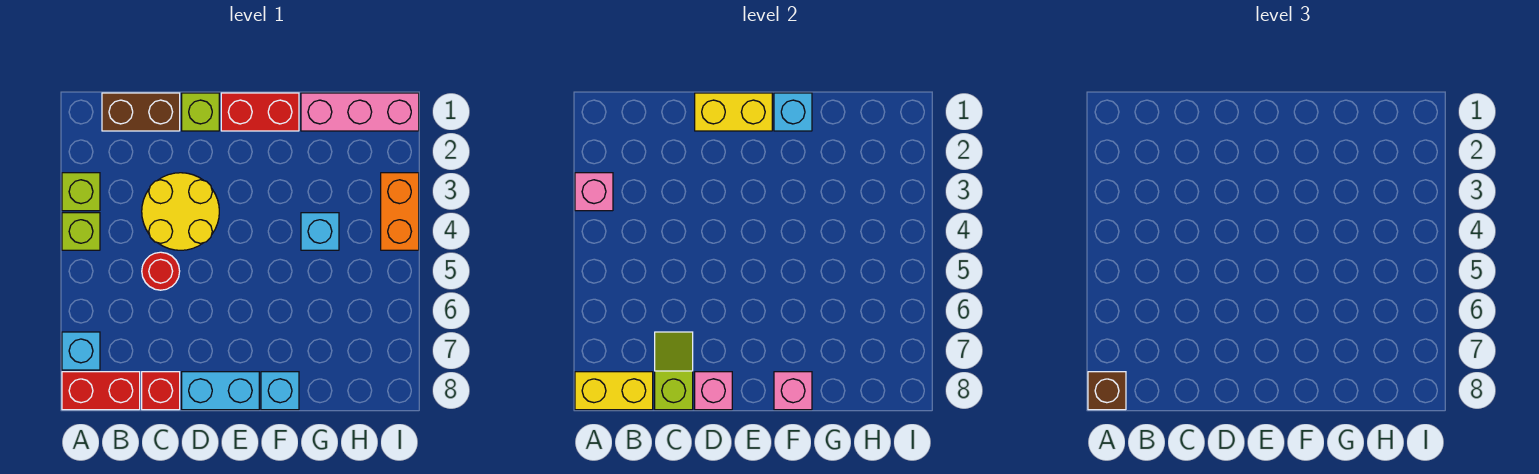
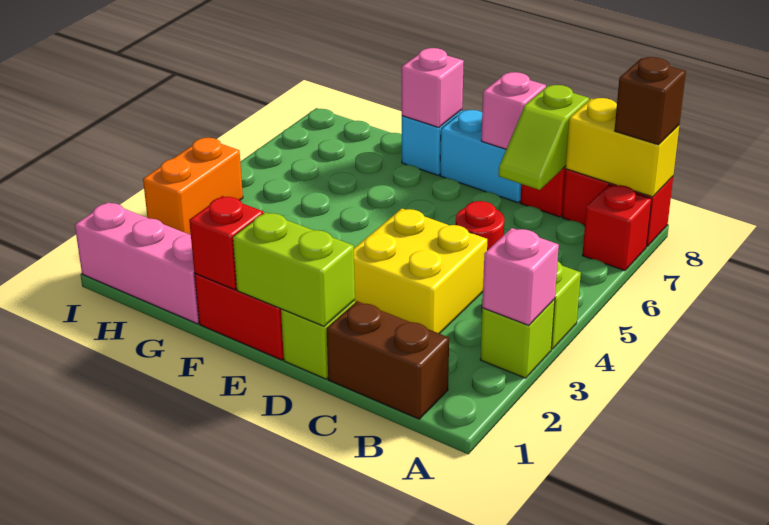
cyan brick A7 level 1 -> red brick A7 level 1
yellow round brick C3:D4 level 1 -> yellow brick C3:D4 level 1
yellow brick D1:E1 level 2 -> lime brick D1:E1 level 2
cyan brick F1 level 2 -> red brick F1 level 2
cyan brick G4 level 1 -> none

